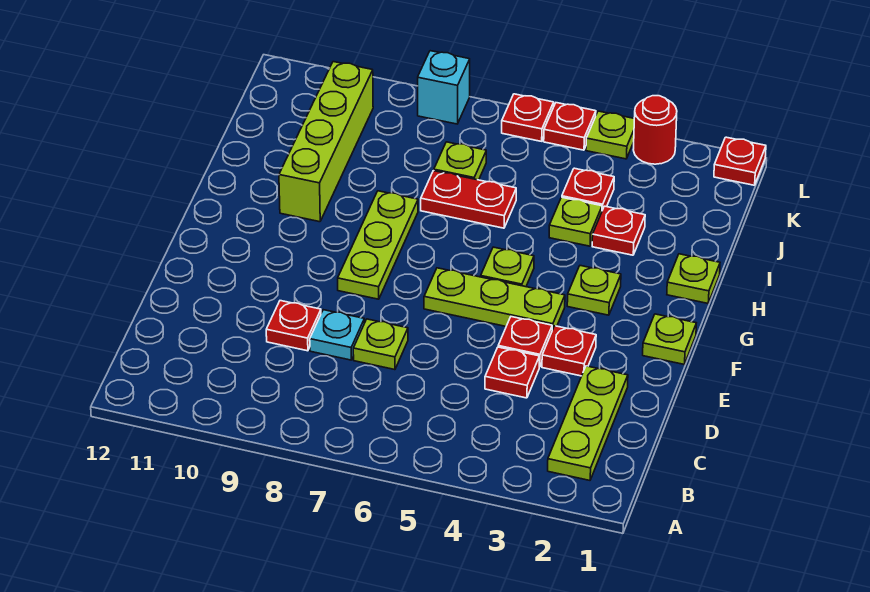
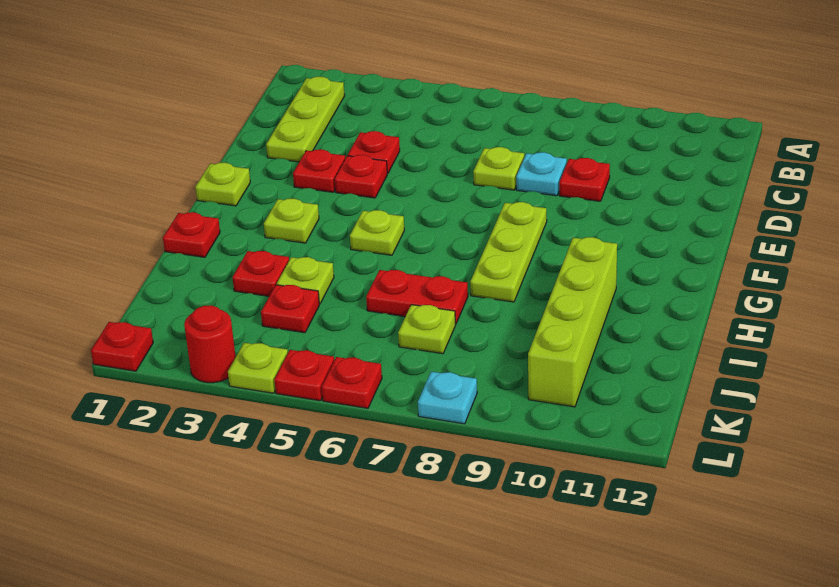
lime plate F4:F6 level 1 -> none
lime plate H1 level 1 -> red plate H1 level 1
cyan brick L8 level 1 -> cyan plate L8 level 1

